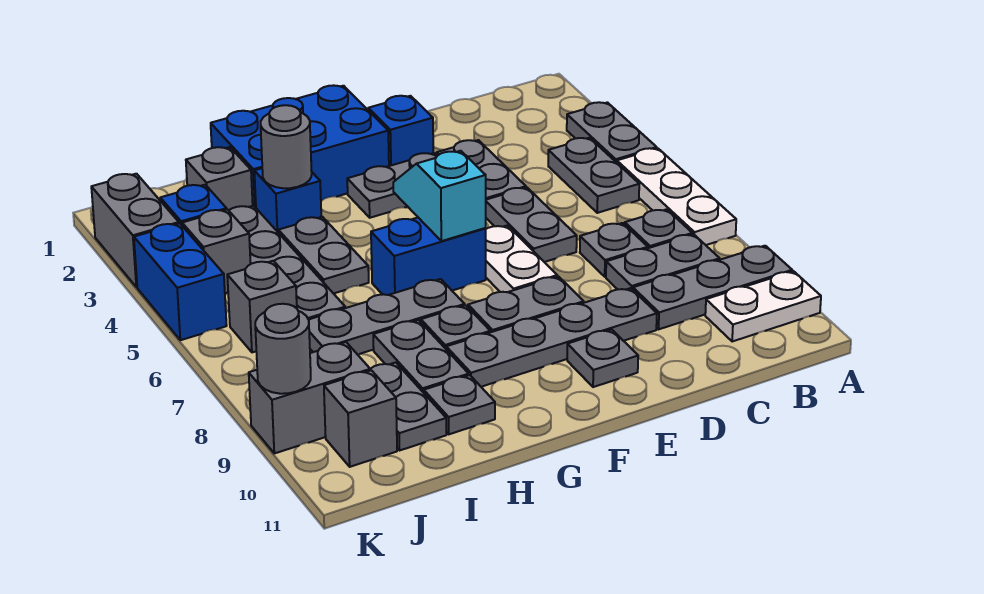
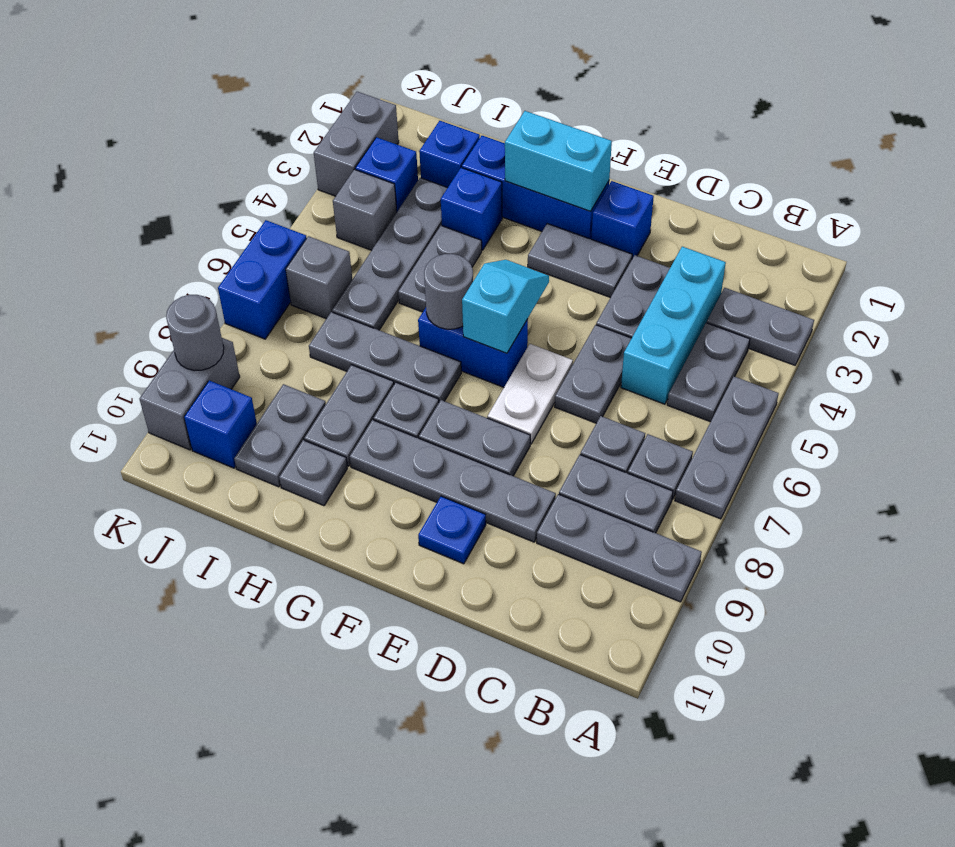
grey plate A3:A4 level 1 -> grey plate A3:B3 level 1
white plate A5:A7 level 1 -> grey plate A5:A7 level 1
white plate A10:B10 level 1 -> none
none -> cyan brick C3:C5 level 1
grey plate E10 level 1 -> blue plate E10 level 1
blue brick F1:H2 level 1 -> blue brick F2:H2 level 1
none -> cyan brick F2:G2 level 2
grey round brick H3 level 2 -> grey round brick G6 level 2
grey brick I2 level 1 -> blue brick I2 level 1
grey brick J9:K9 level 1 -> grey brick K9:K10 level 1
grey brick J10 level 1 -> blue brick J10 level 1
blue brick K4:K5 level 1 -> blue brick K6:K7 level 1

